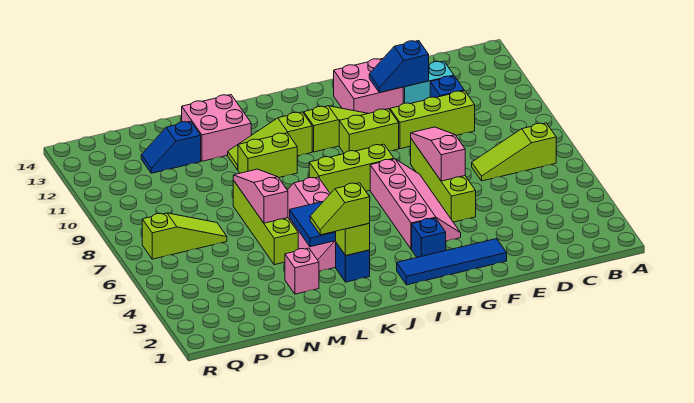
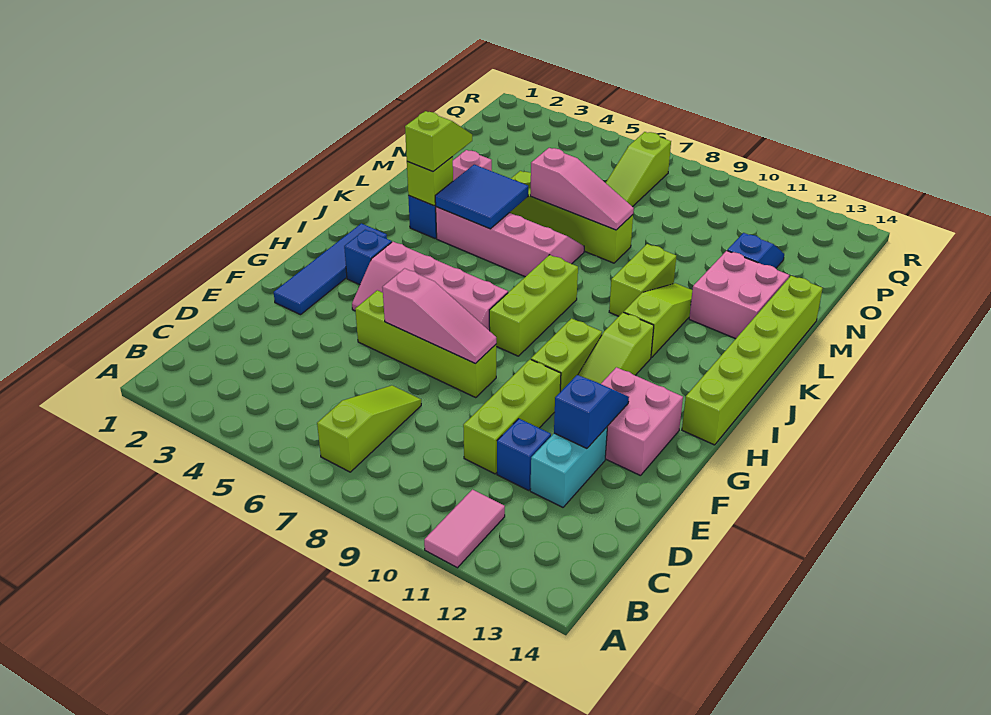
none -> pink tile A11:B11 level 1
none -> lime brick H14:M14 level 1

